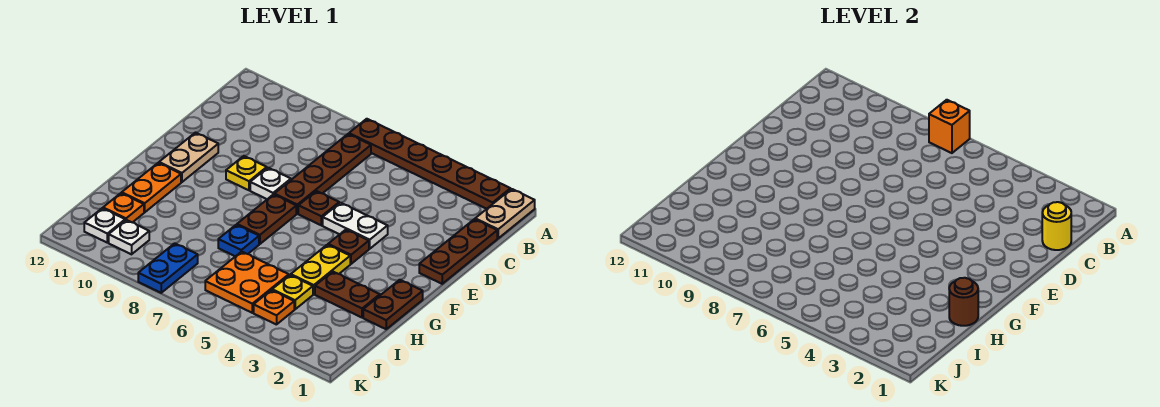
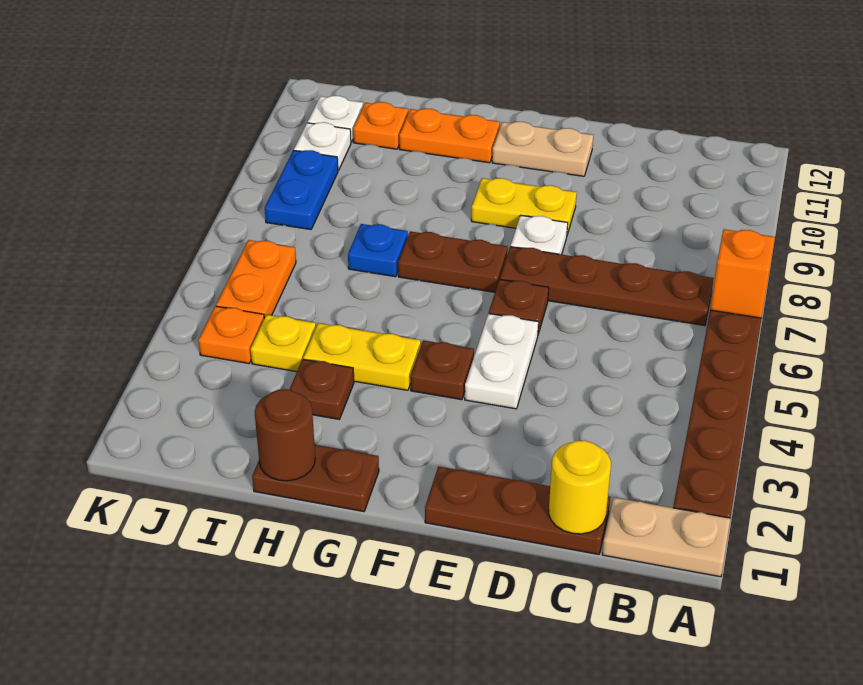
yellow plate E9 level 1 -> yellow plate E9:F9 level 1
brown plate H2:H3 level 1 -> brown plate H3 level 1
orange plate I5:J6 level 1 -> orange plate J5:J6 level 1
blue plate J8:K8 level 1 -> blue plate J8:J9 level 1

